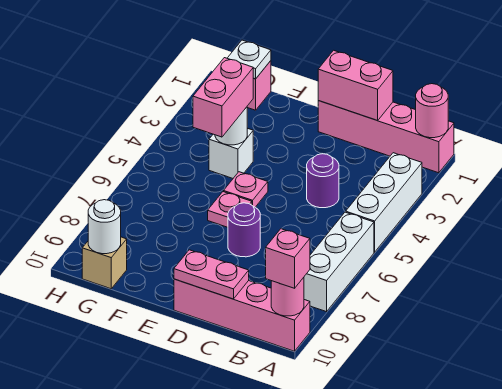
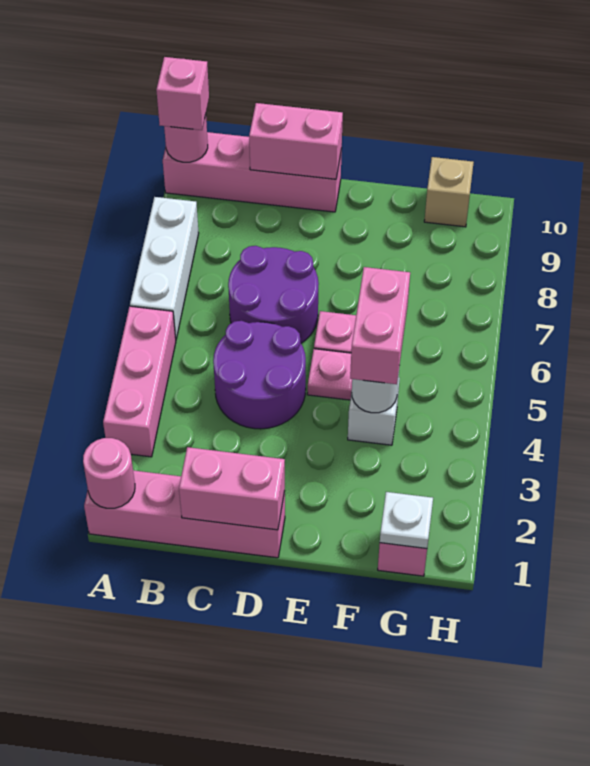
white brick A3:A5 level 1 -> pink brick A3:A5 level 1
purple round brick C4 level 1 -> purple round brick C4:D5 level 1
pink plate C10:D10 level 2 -> pink brick C10:D10 level 2
purple round brick D7 level 1 -> purple round brick C6:D7 level 1
white round brick G10 level 2 -> none

